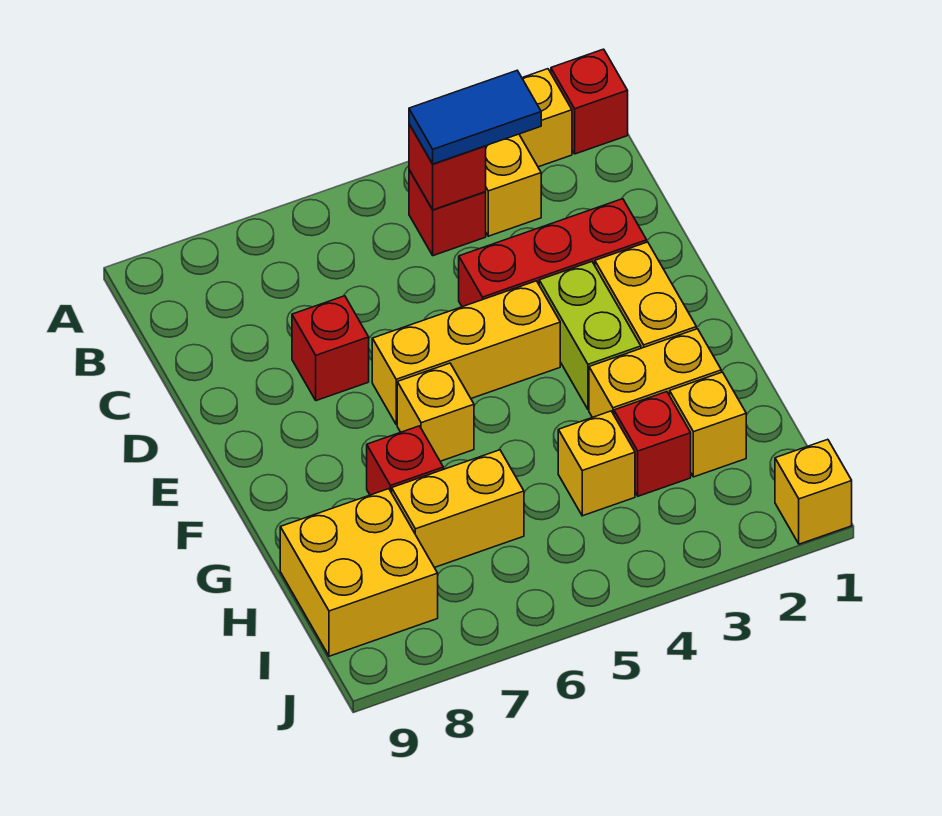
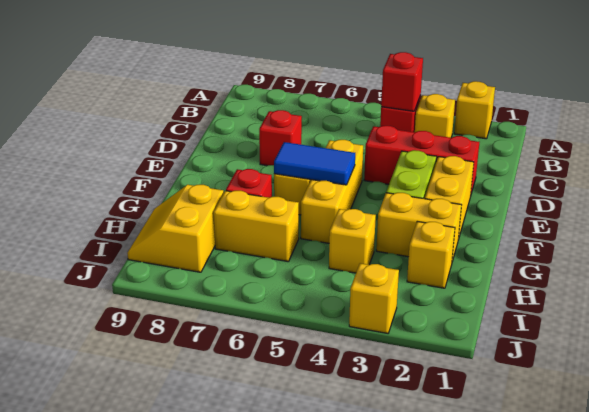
red brick A1 level 1 -> none
blue tile B3:B4 level 3 -> blue tile F5:F6 level 2
yellow brick E4:E6 level 1 -> yellow brick E5:G5 level 1
red brick H3 level 1 -> none
yellow brick H8:I9 level 1 -> yellow slope H8:I9 level 1 top 8
yellow brick J1 level 1 -> yellow brick J3 level 1

